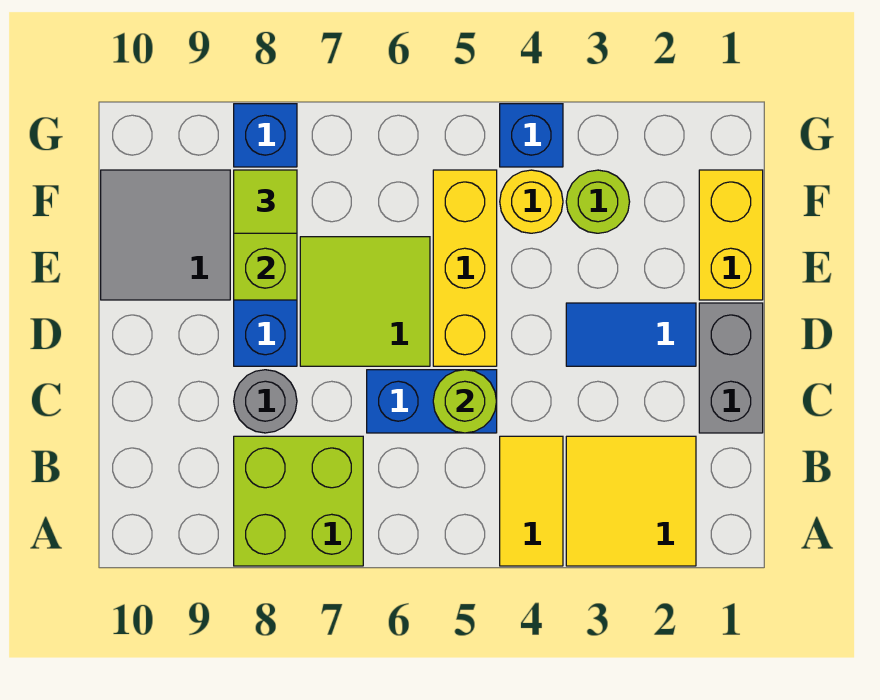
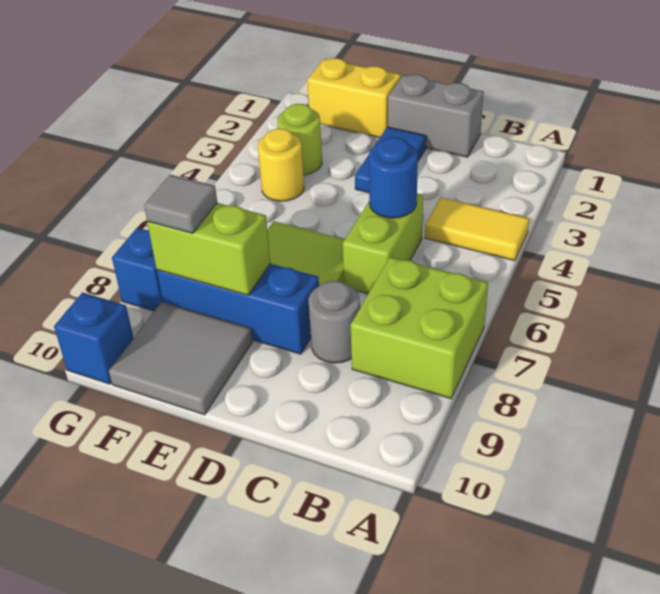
yellow tile A2:B3 level 1 -> none
blue brick C5:C6 level 1 -> lime brick C5:C6 level 1
lime round brick C5 level 2 -> blue round brick C5 level 2
yellow brick D5:F5 level 1 -> none
lime tile F8 level 3 -> grey tile F8 level 3
blue brick G4 level 1 -> blue brick G10 level 1

